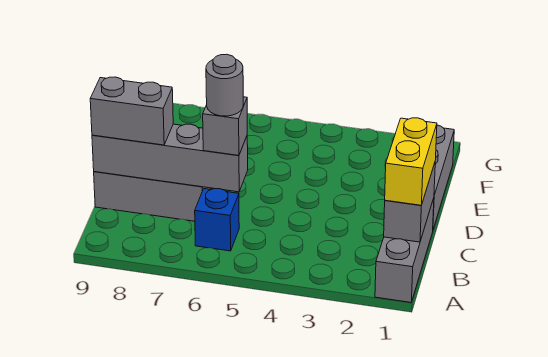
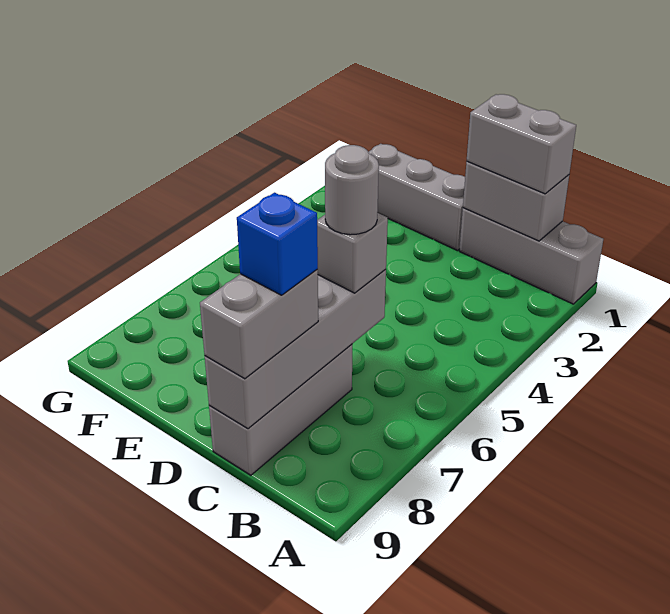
yellow brick B1:C1 level 3 -> grey brick B1:C1 level 3
blue brick B6 level 1 -> blue brick C8 level 4

